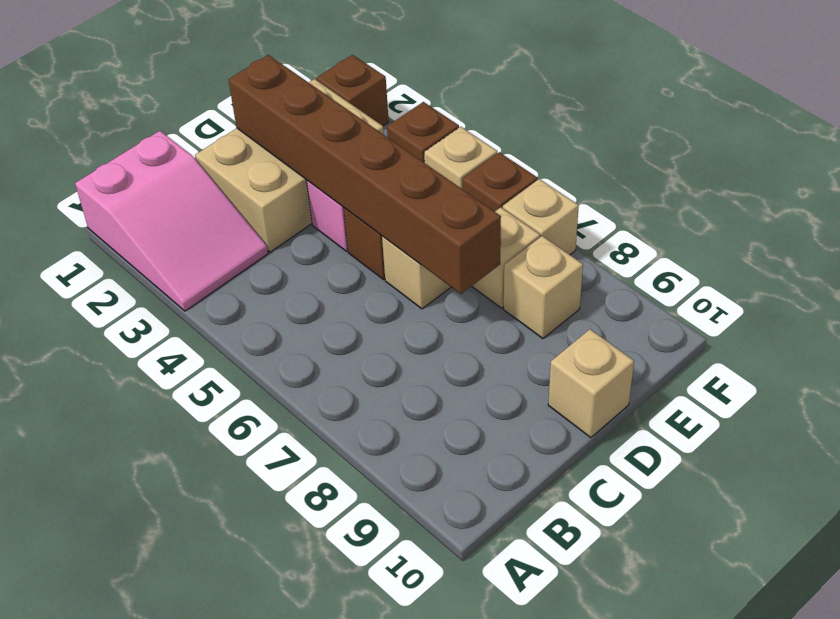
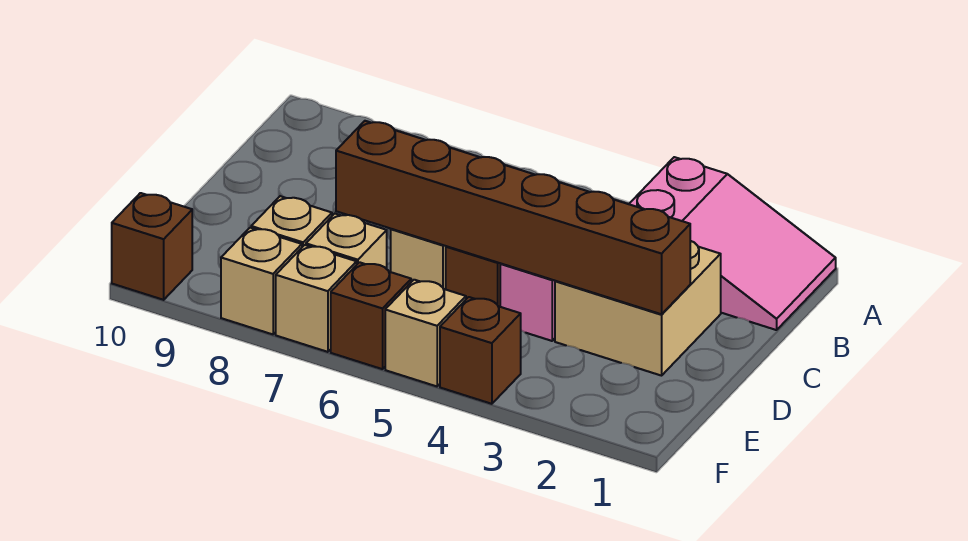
pink slope A1:B3 level 1 top 1 -> pink slope A1:B3 level 1 top 3
tan brick C2:E3 level 1 -> tan brick C2:D3 level 1
tan brick D10 level 1 -> tan brick F8 level 1
brown brick F2 level 1 -> brown brick F10 level 1

